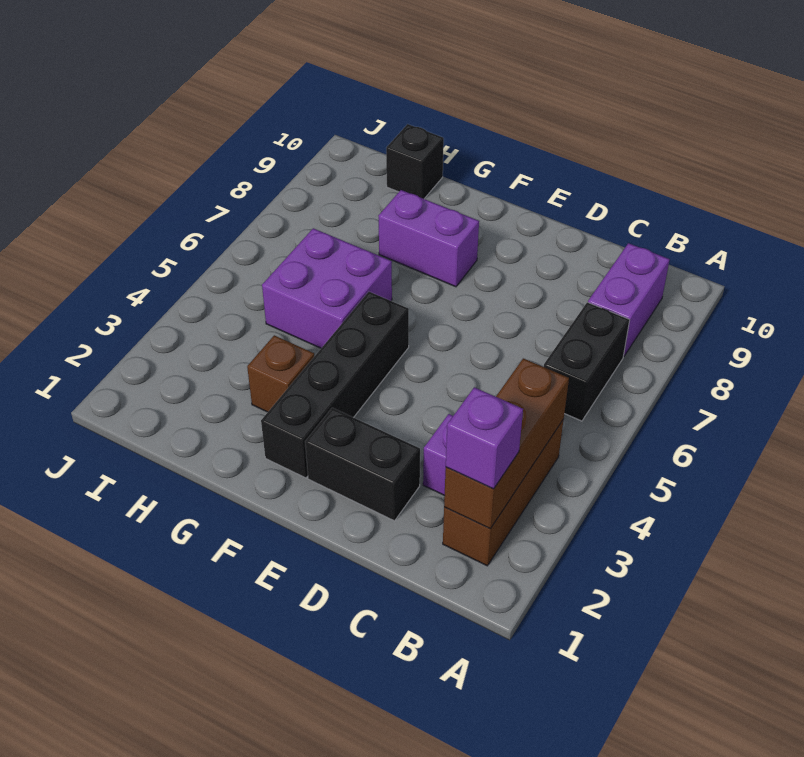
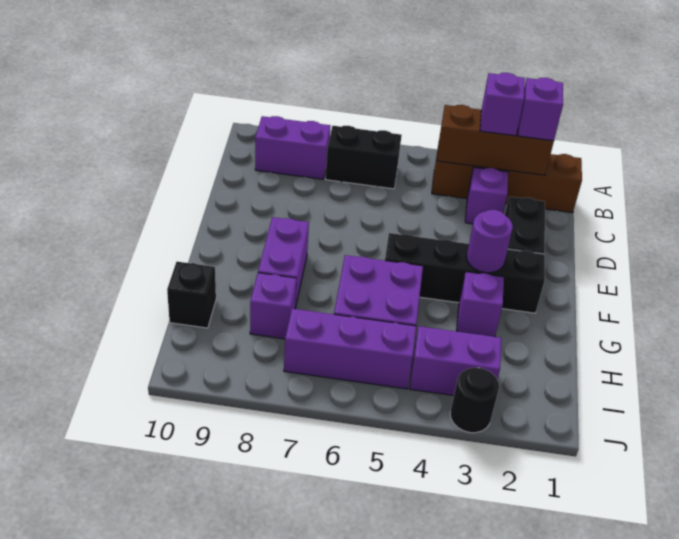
brown brick B2:B4 level 1 -> brown brick B1:B4 level 1
none -> purple brick B3 level 3
none -> purple round brick F3 level 2
brown brick G3 level 1 -> purple brick G3 level 1
none -> purple brick H8 level 1
none -> purple brick I3:I4 level 1
none -> purple brick I5:I7 level 1
none -> black round brick J3 level 1

